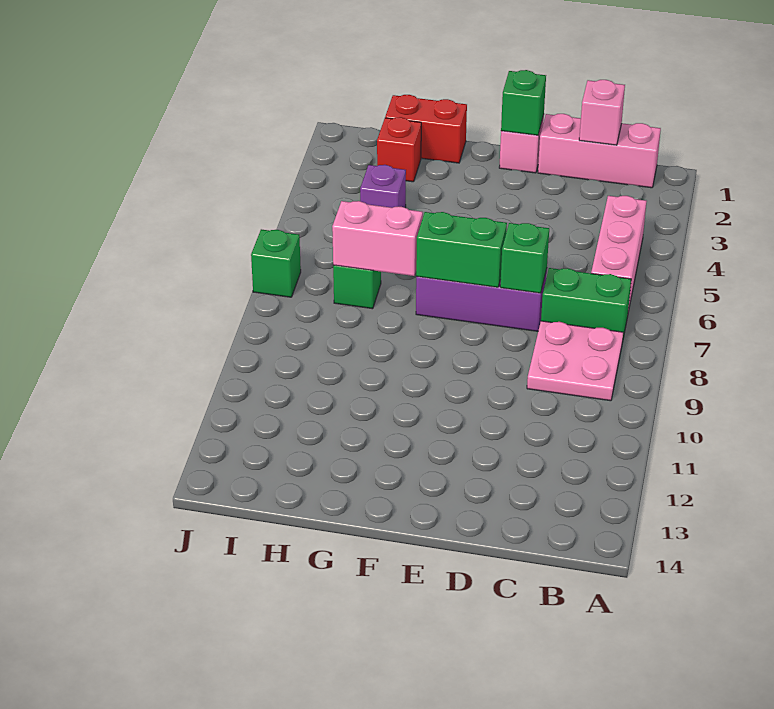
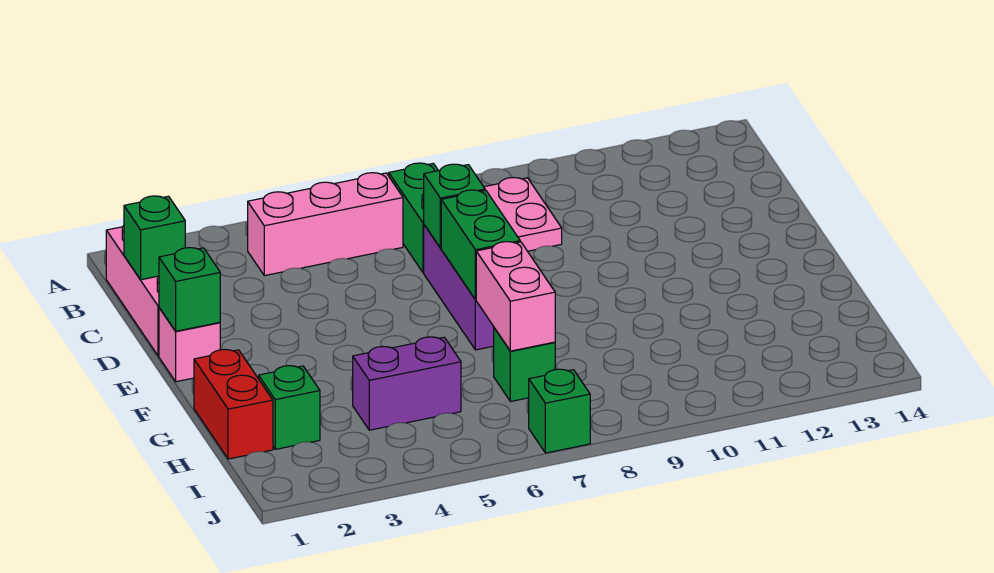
pink brick C1 level 2 -> green brick C1 level 2
red brick H2 level 1 -> green brick H2 level 1
purple brick H4 level 1 -> purple brick H4:H5 level 1

